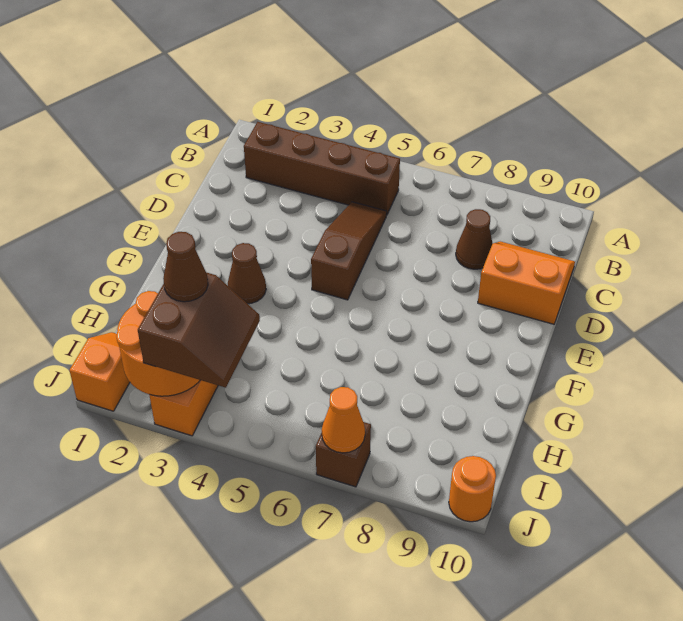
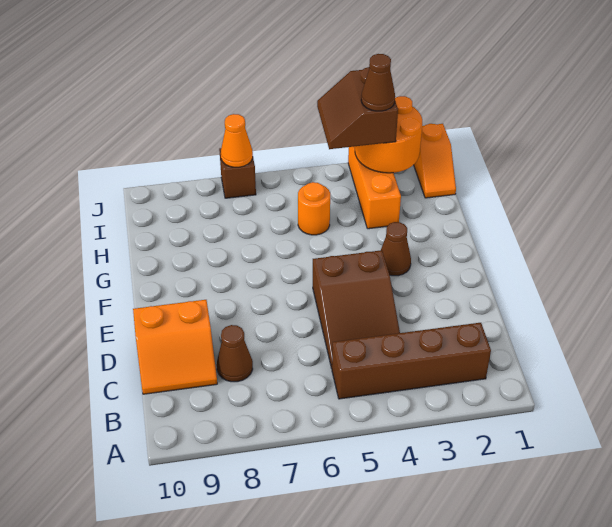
brown slope C5:E5 level 1 top E -> brown slope C4:E5 level 1 top E
orange round brick J10 level 1 -> orange round brick H5 level 1

